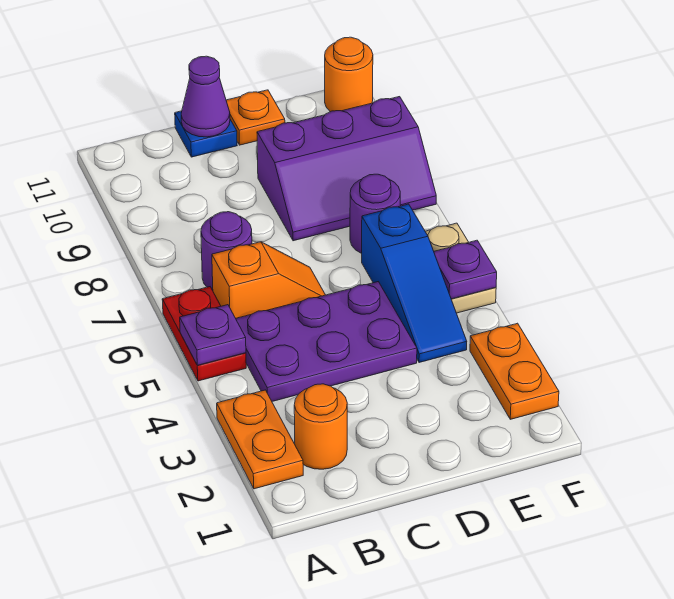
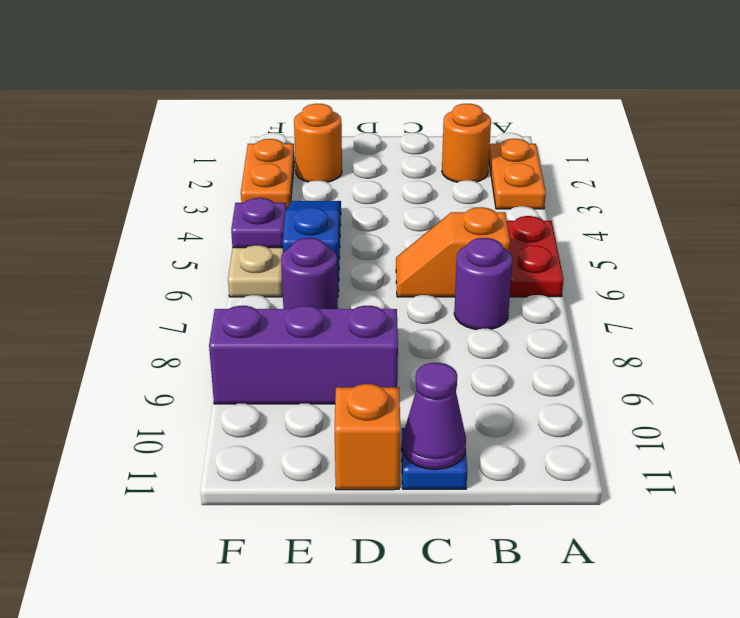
purple plate A5 level 2 -> none
purple plate B4:D5 level 1 -> none
orange plate D11 level 1 -> orange brick D11 level 1
orange round brick F11 level 1 -> orange round brick E2 level 1

